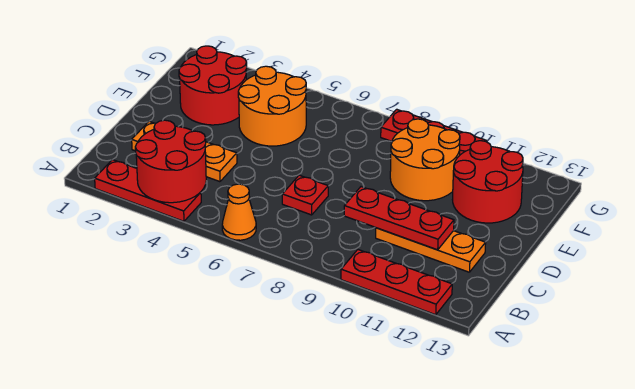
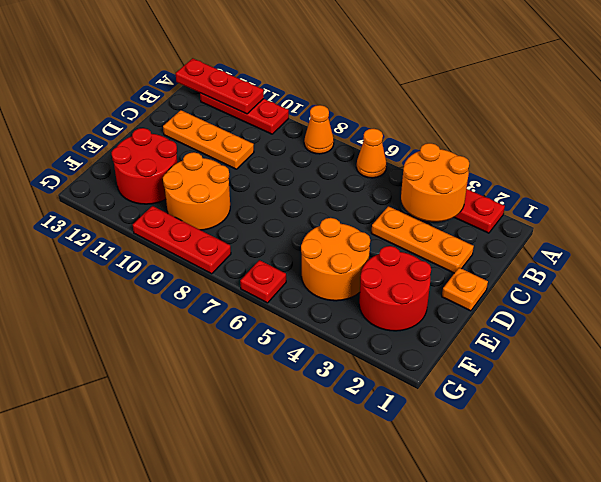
red round brick A3:B4 level 2 -> orange round brick A3:B4 level 2
none -> orange cone A8 level 1
red plate C7 level 1 -> red plate G6 level 1
red plate C9:C11 level 2 -> red plate A11:A13 level 2
none -> orange plate D1 level 1

